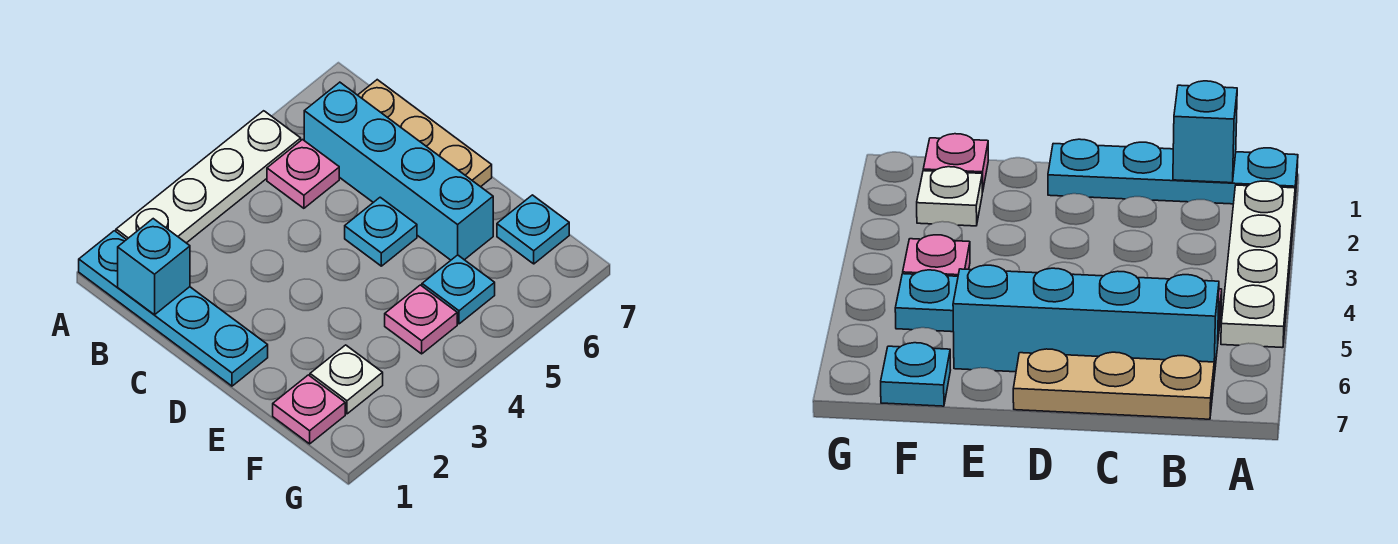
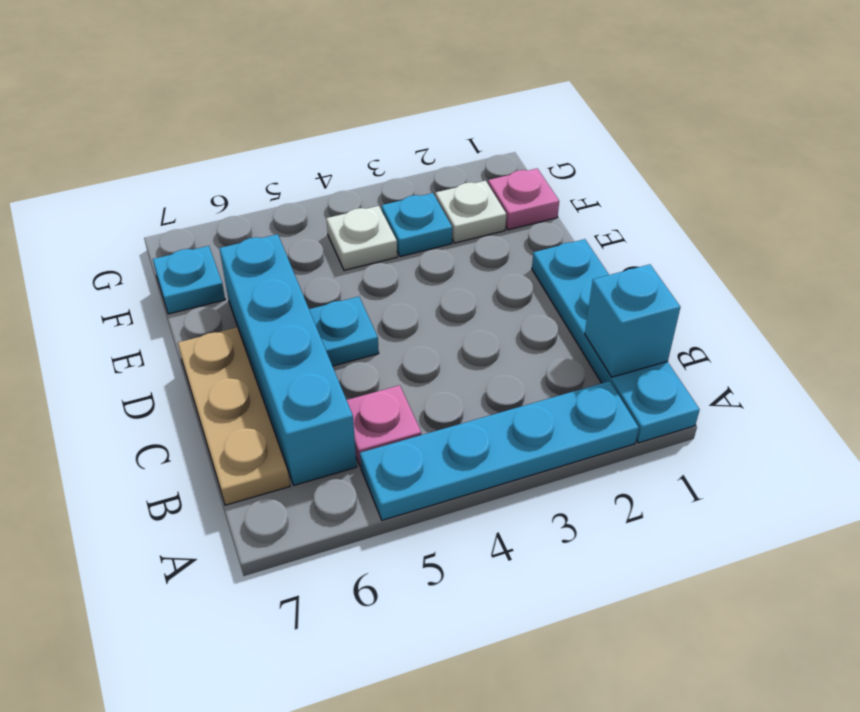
white plate A2:A5 level 1 -> cyan plate A2:A5 level 1
pink plate F4 level 1 -> white plate F4 level 1
cyan plate F5 level 1 -> cyan plate F3 level 1

